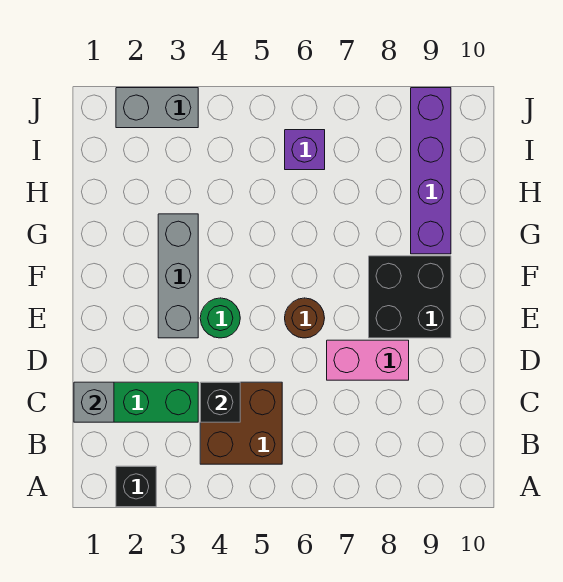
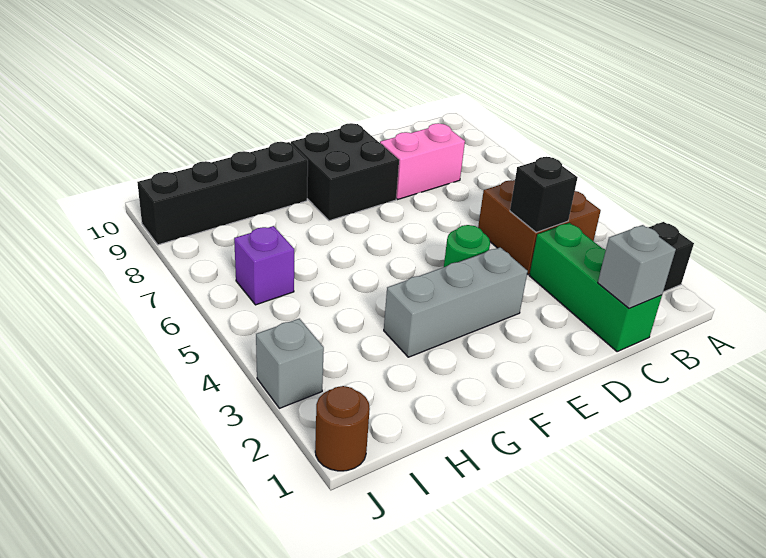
pink brick D7:D8 level 1 -> pink brick C8:D8 level 1
brown round brick E6 level 1 -> brown round brick J1 level 1
purple brick G9:J9 level 1 -> black brick G9:J9 level 1
grey brick J2:J3 level 1 -> grey brick J3 level 1

